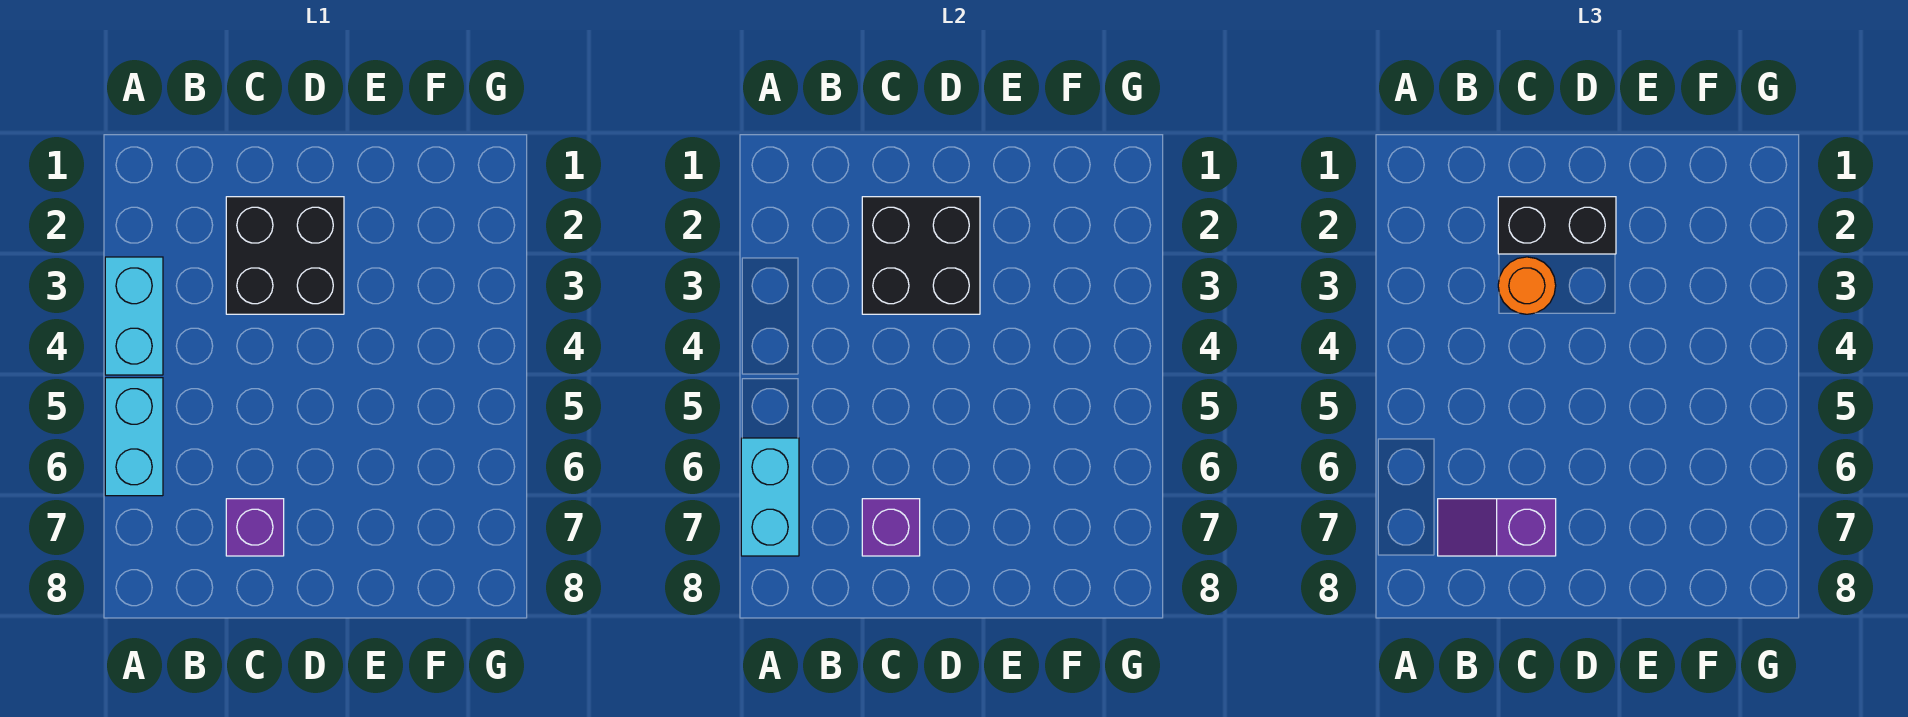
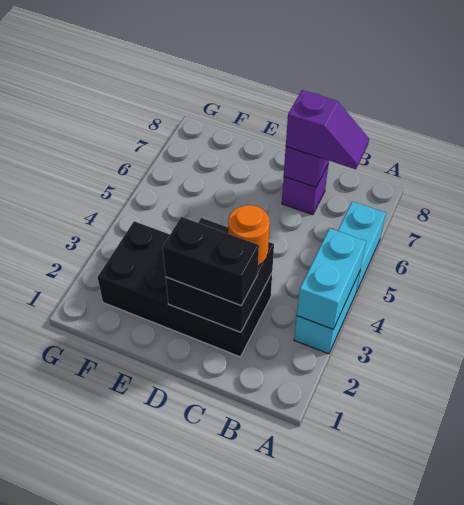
cyan brick A6:A7 level 2 -> cyan brick A3:A4 level 2
black brick C2:D3 level 1 -> black brick C2:F3 level 1

